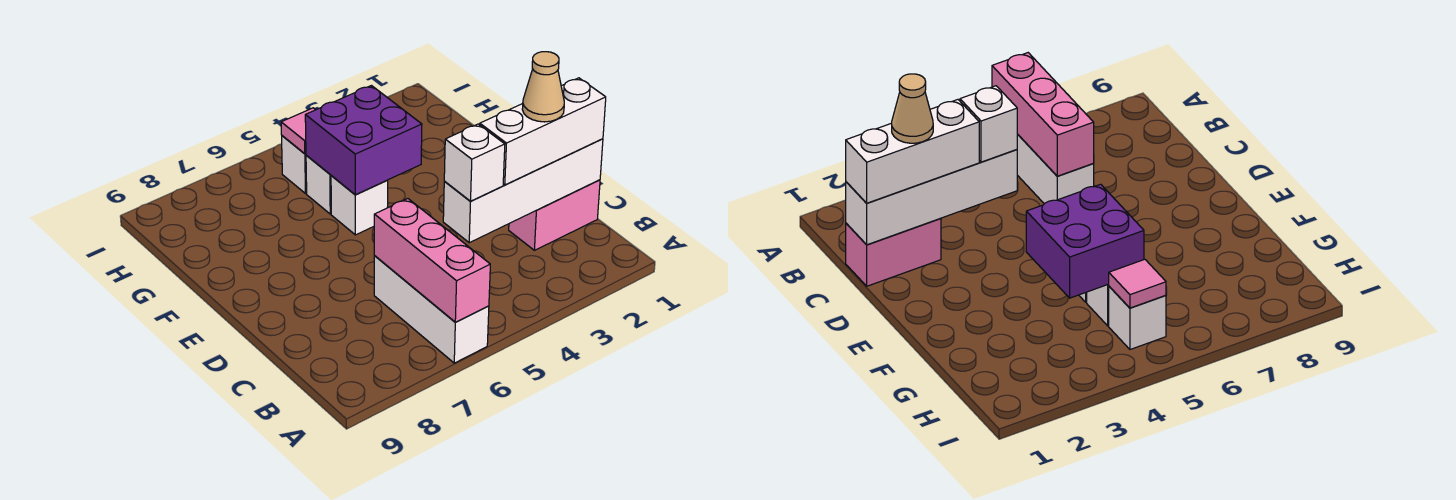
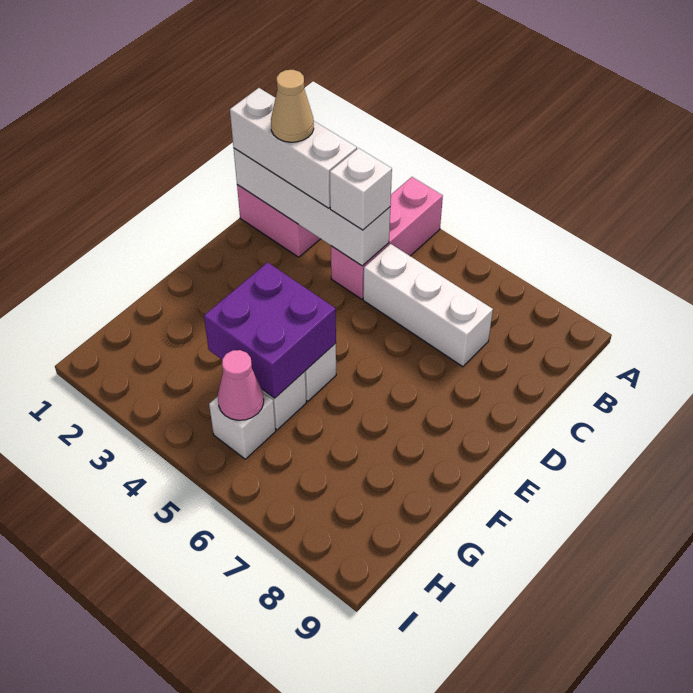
white brick A6:C6 level 1 -> white brick C5:C7 level 1
pink brick A6:C6 level 2 -> pink brick A4:C4 level 1
pink tile H5 level 2 -> pink cone H5 level 2

